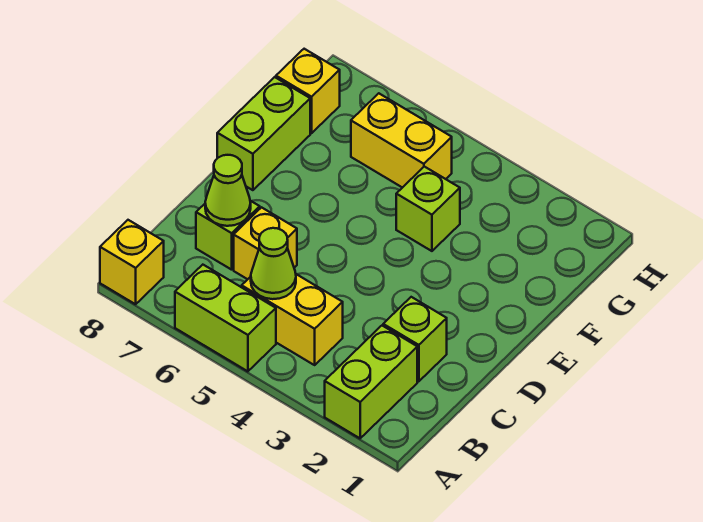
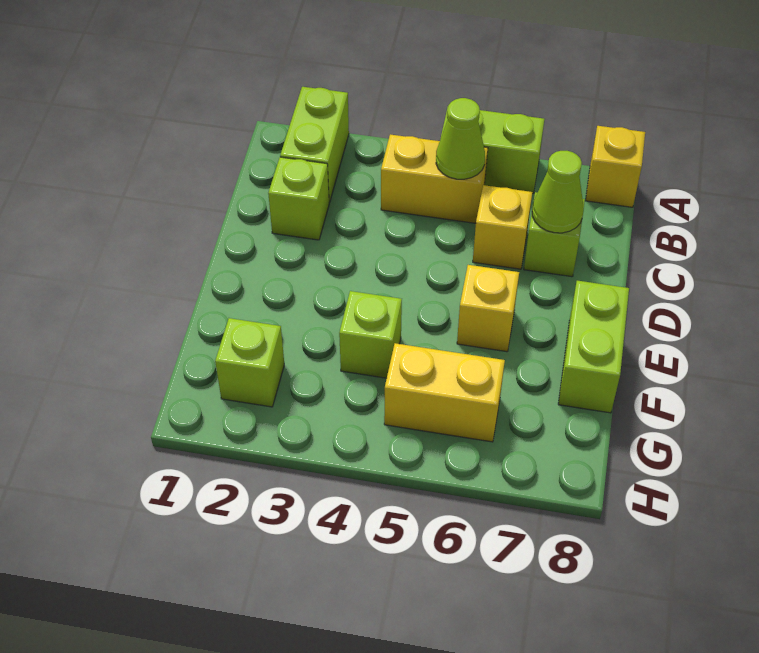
none -> lime brick G2 level 1
yellow brick G8 level 1 -> yellow brick E6 level 1

